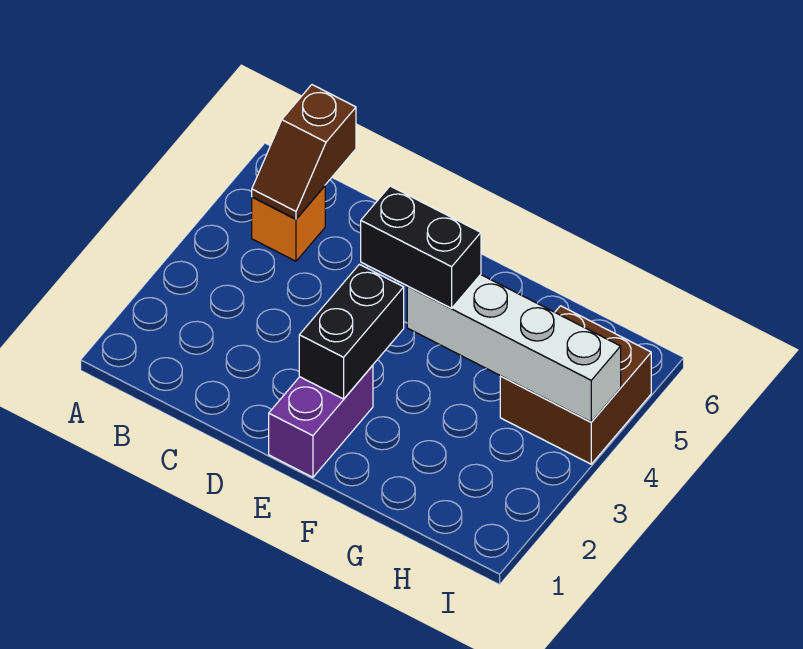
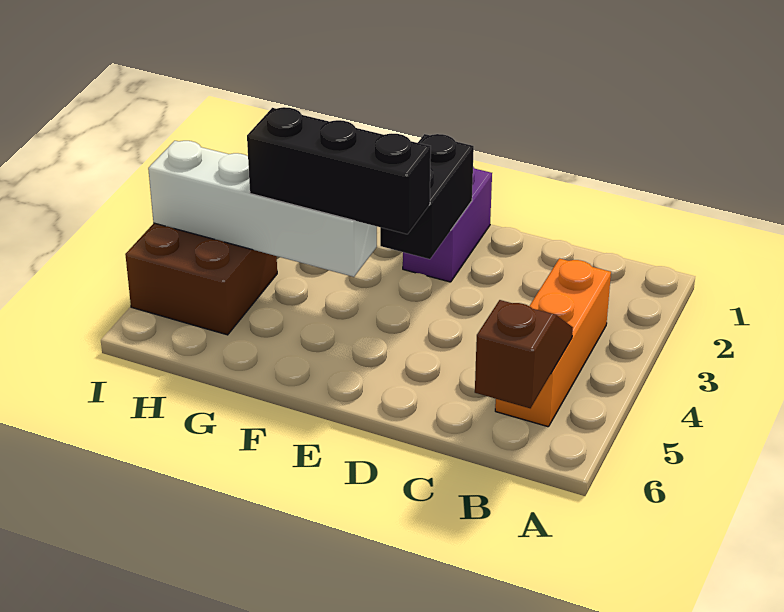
orange brick B5 level 1 -> orange brick B3:B5 level 1
black brick E4:F4 level 3 -> black brick E4:G4 level 3

